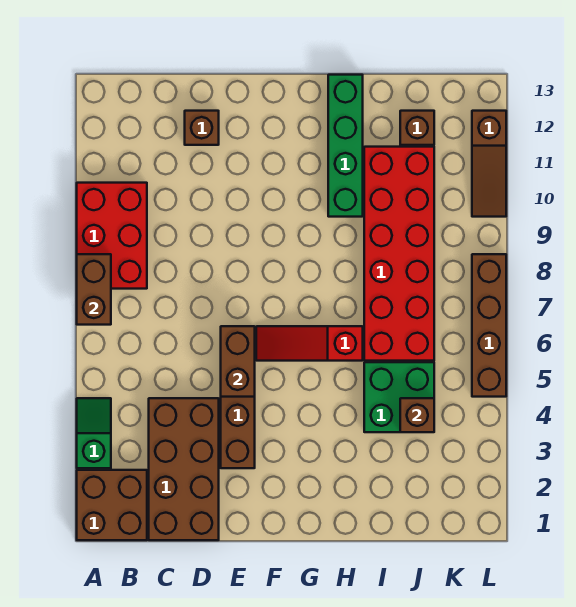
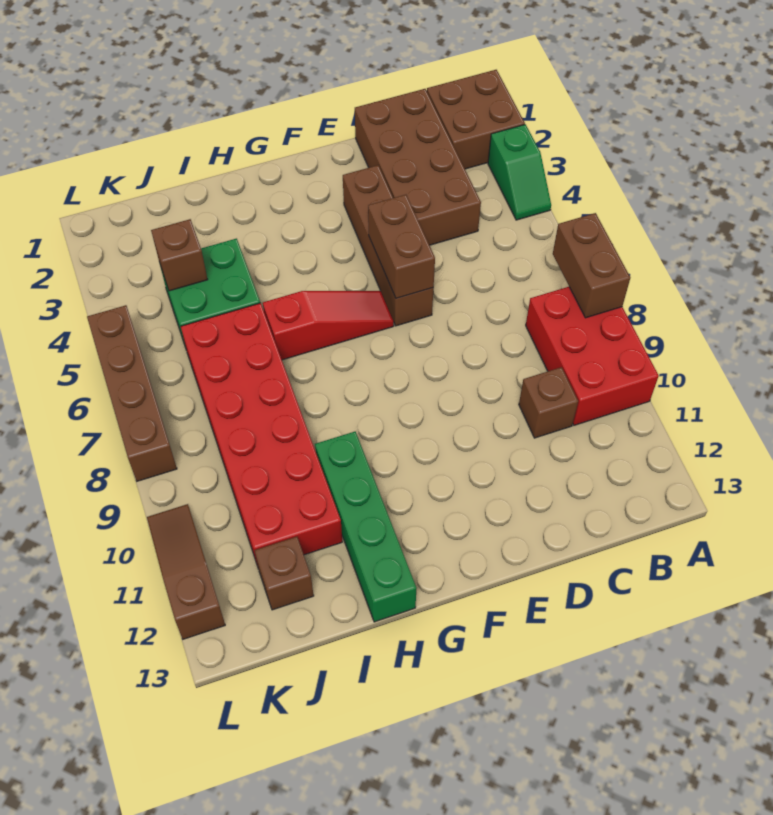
brown brick D12 level 1 -> brown brick C10 level 1

